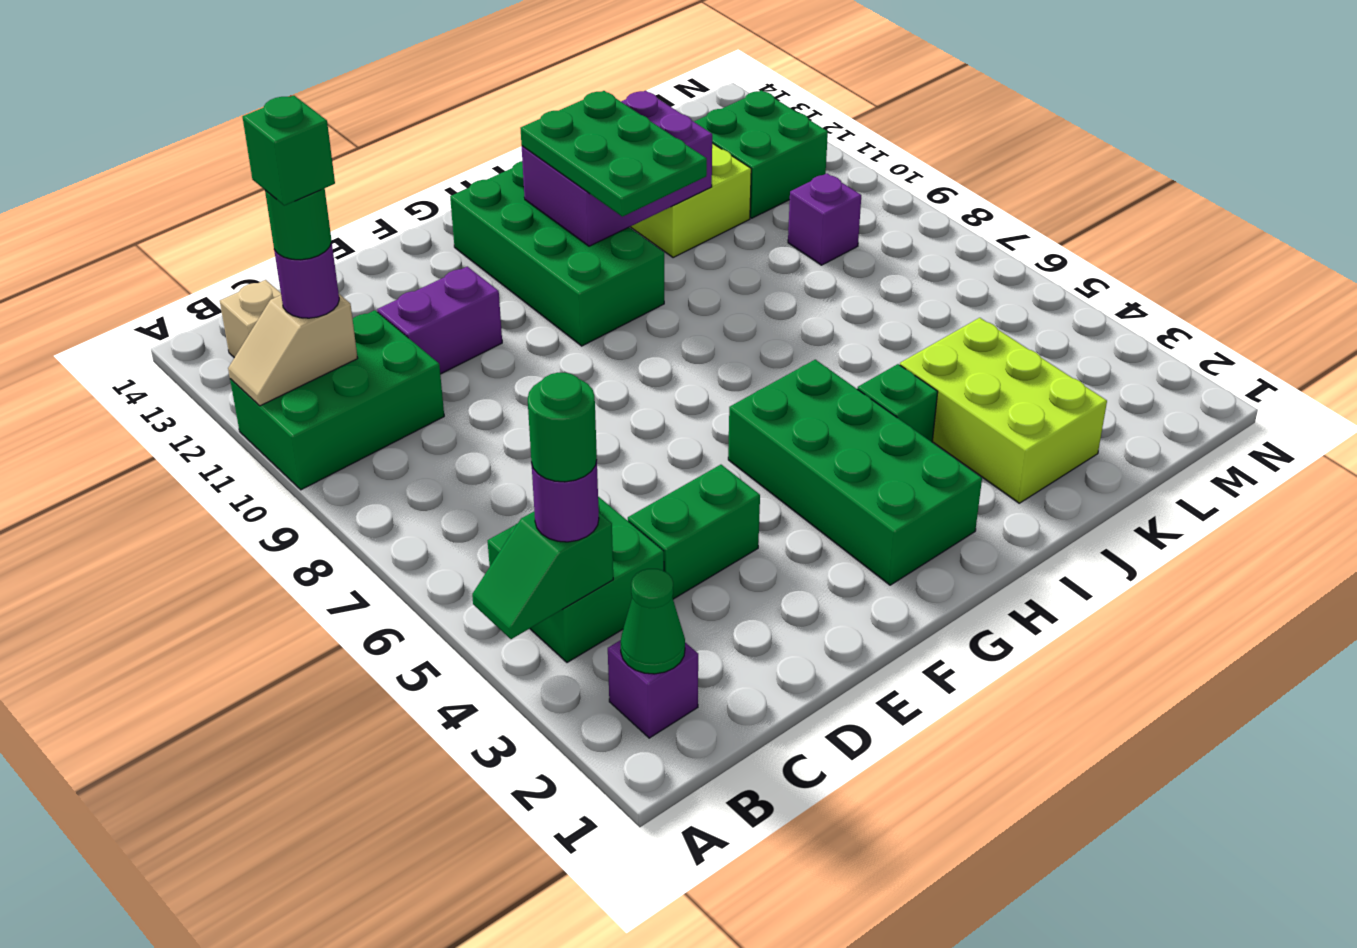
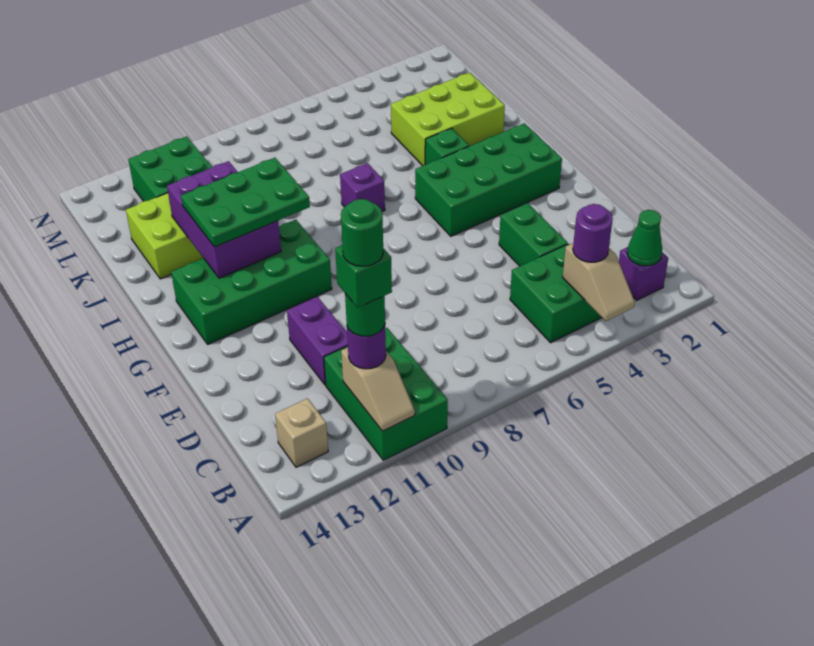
green slope A4:B4 level 2 top B -> tan slope A4:B4 level 2 top B
green round brick B4 level 4 -> green round brick B11 level 6
purple brick L9 level 1 -> purple brick I7 level 1

